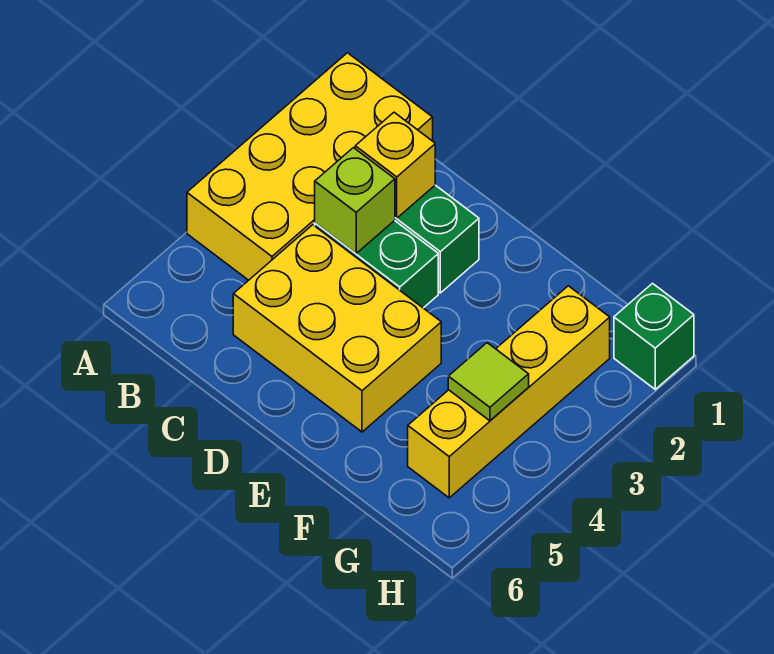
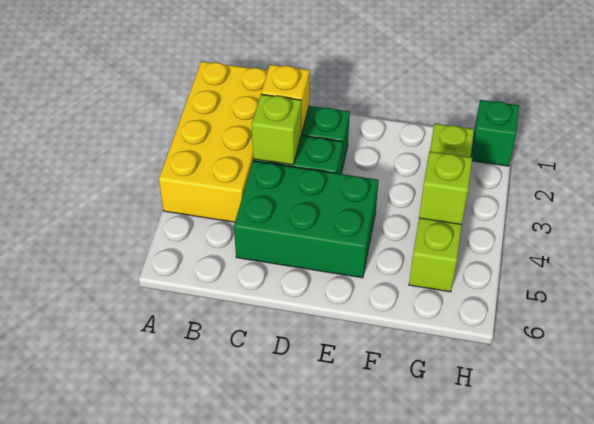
yellow brick C4:E5 level 1 -> green brick C4:E5 level 1
yellow brick G2:G5 level 1 -> lime brick G2:G5 level 1
lime tile G4 level 2 -> lime brick G4 level 2

